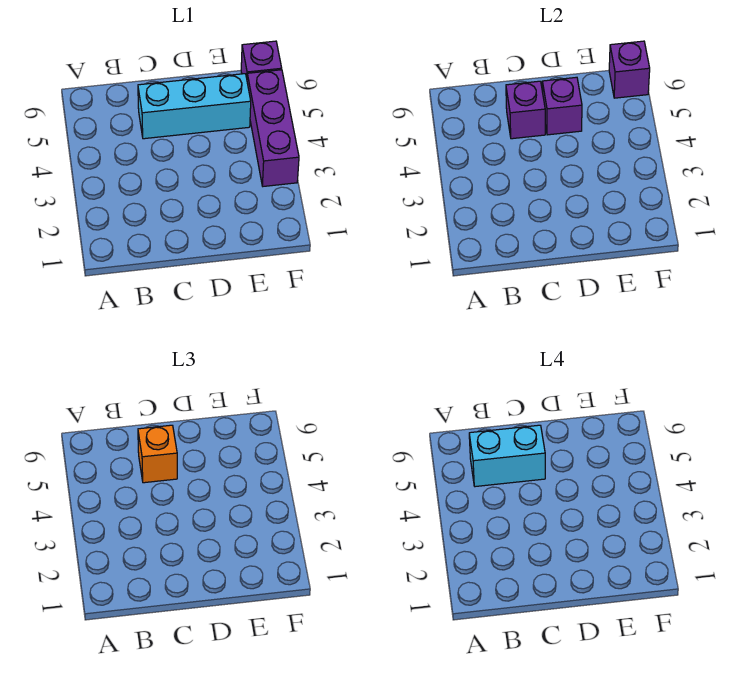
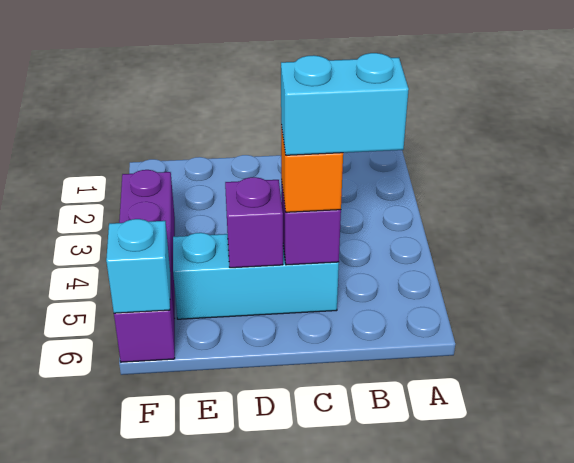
purple brick F6 level 2 -> cyan brick F6 level 2

